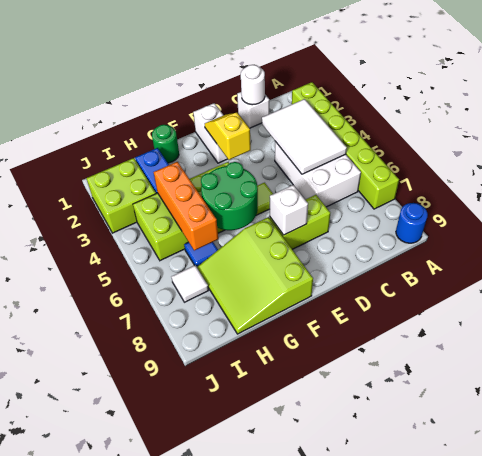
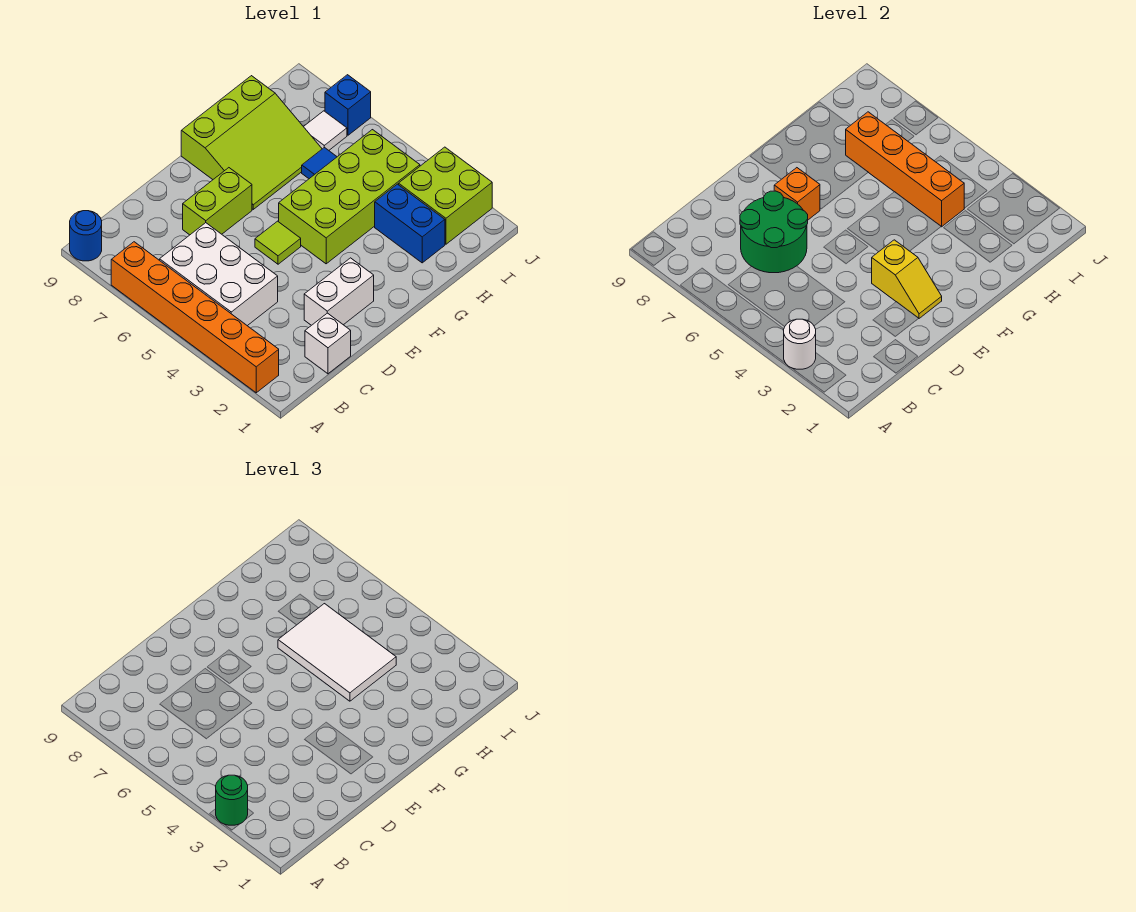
lime brick A2:A7 level 1 -> orange brick A2:A7 level 1
white tile B3:C5 level 2 -> white tile G4:H6 level 3
white round brick C1 level 2 -> white round brick A3 level 2
white brick E1:E2 level 1 -> white brick D2:E2 level 1
white brick E7 level 2 -> orange brick E7 level 2
green round brick F5:G6 level 2 -> green round brick C6:D7 level 2
lime slope F7:H9 level 1 top F -> lime slope F7:H9 level 1 top 9
green round brick G1 level 1 -> green round brick A3 level 3
orange brick H4:H6 level 2 -> orange brick H4:H7 level 2
none -> blue brick J7 level 1

